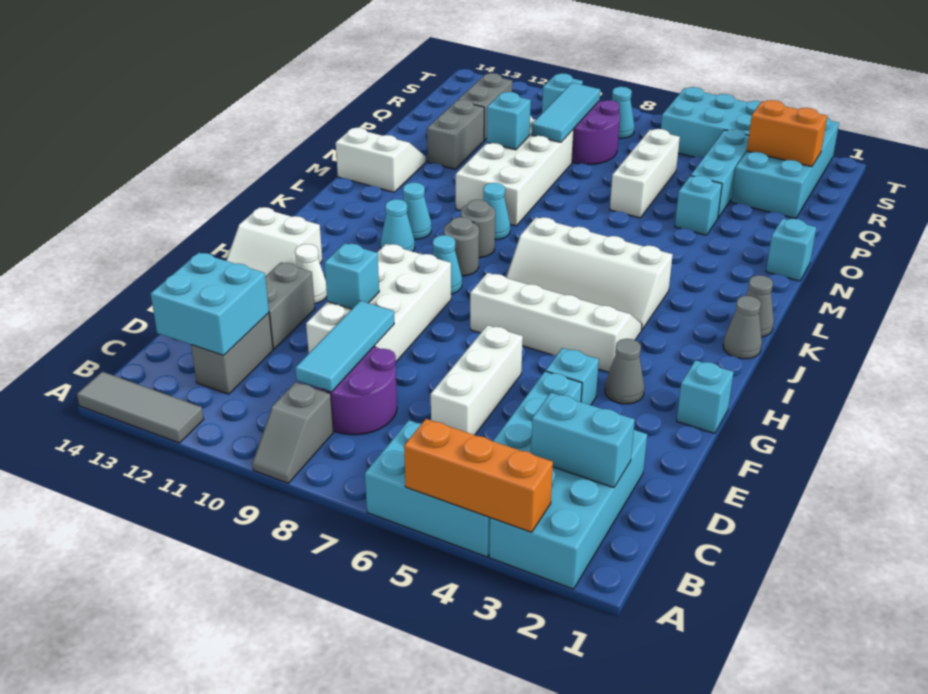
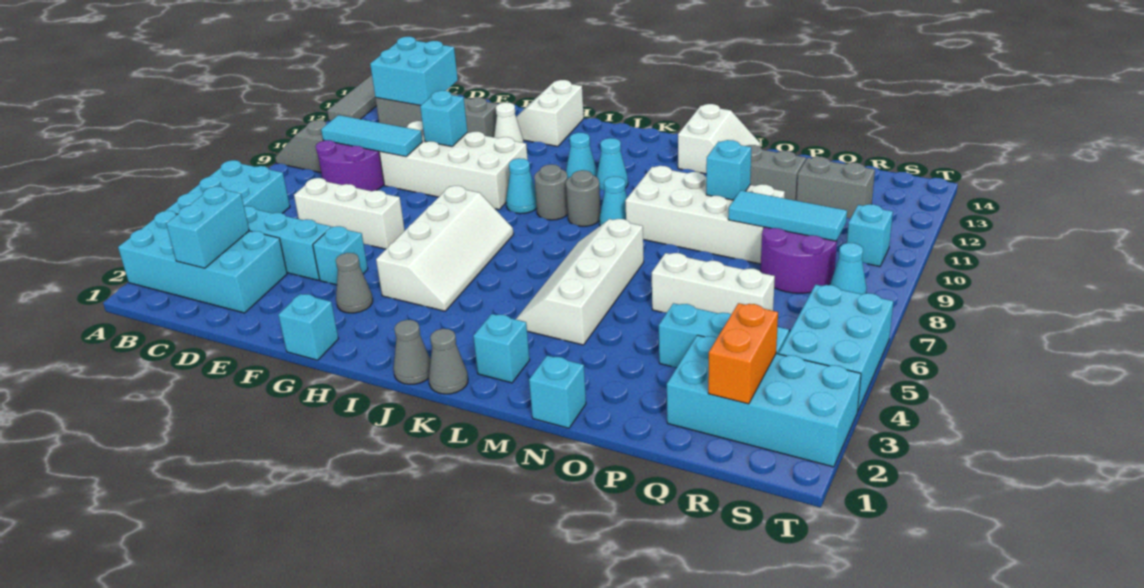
orange brick A3:A5 level 2 -> none
white slope J4:K7 level 1 top K -> white slope L4:M7 level 1 top M
cyan brick O4 level 1 -> cyan brick L2 level 1

